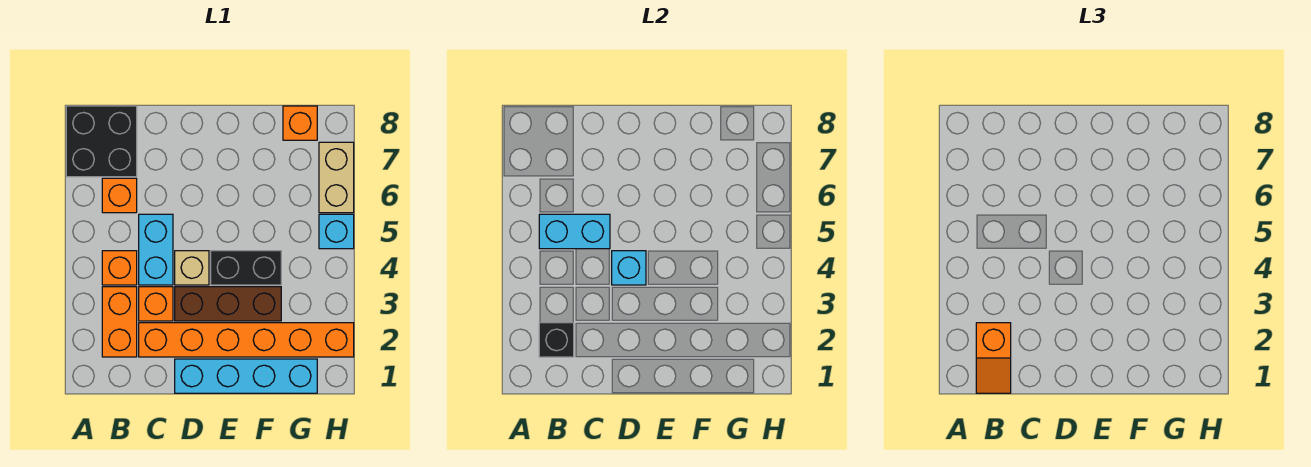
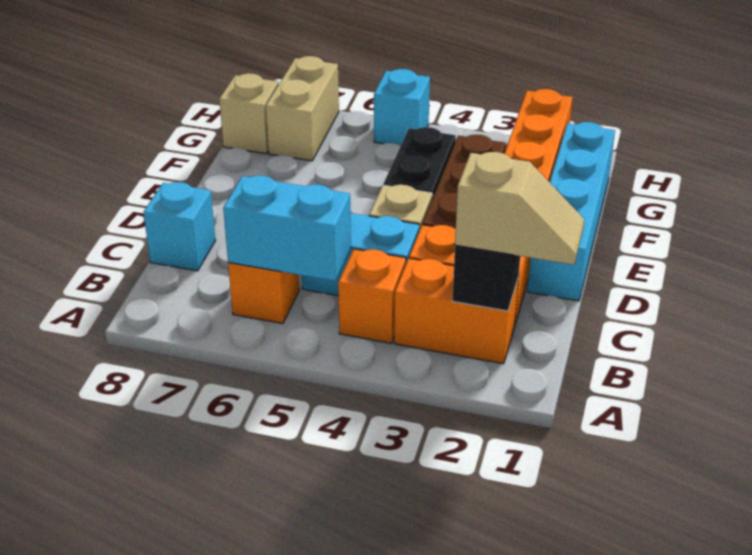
black brick A7:B8 level 1 -> none
orange slope B1:B2 level 3 top 2 -> tan slope B1:B2 level 3 top 2
cyan brick B5:C5 level 2 -> cyan brick B5:B6 level 2
cyan brick D4 level 2 -> cyan brick C8 level 1
orange brick G8 level 1 -> tan brick G8 level 1
tan brick H6:H7 level 1 -> tan brick G7:H7 level 1

